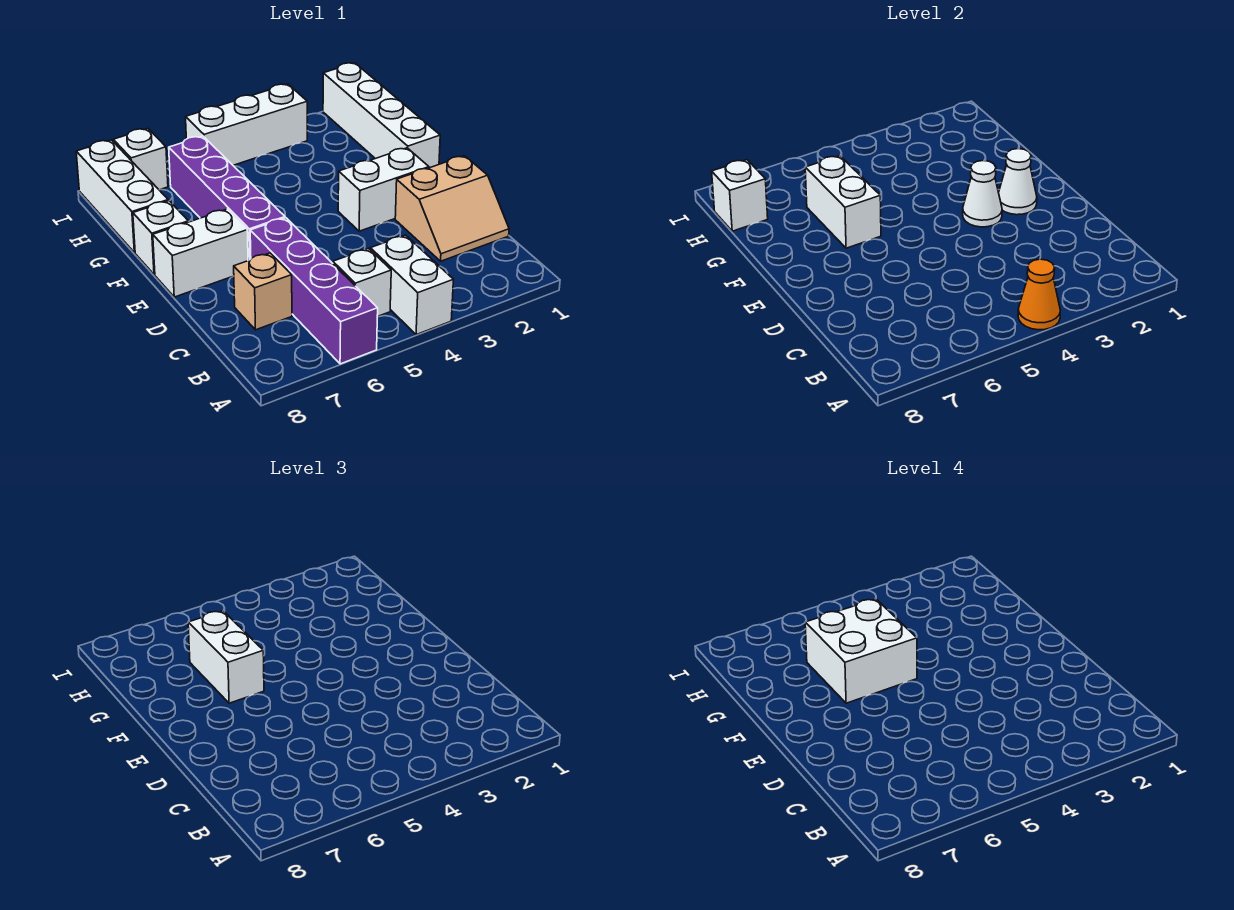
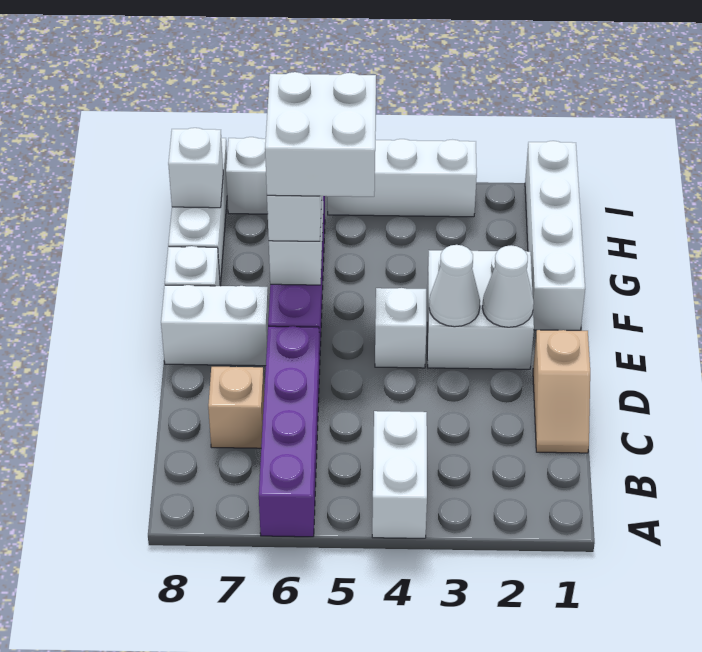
orange cone A4 level 2 -> none
white brick B5 level 1 -> white brick E4 level 1
tan slope C1:D2 level 1 top D -> tan slope C1:D1 level 1 top D
white brick E2:E3 level 1 -> white brick E2:F3 level 1

